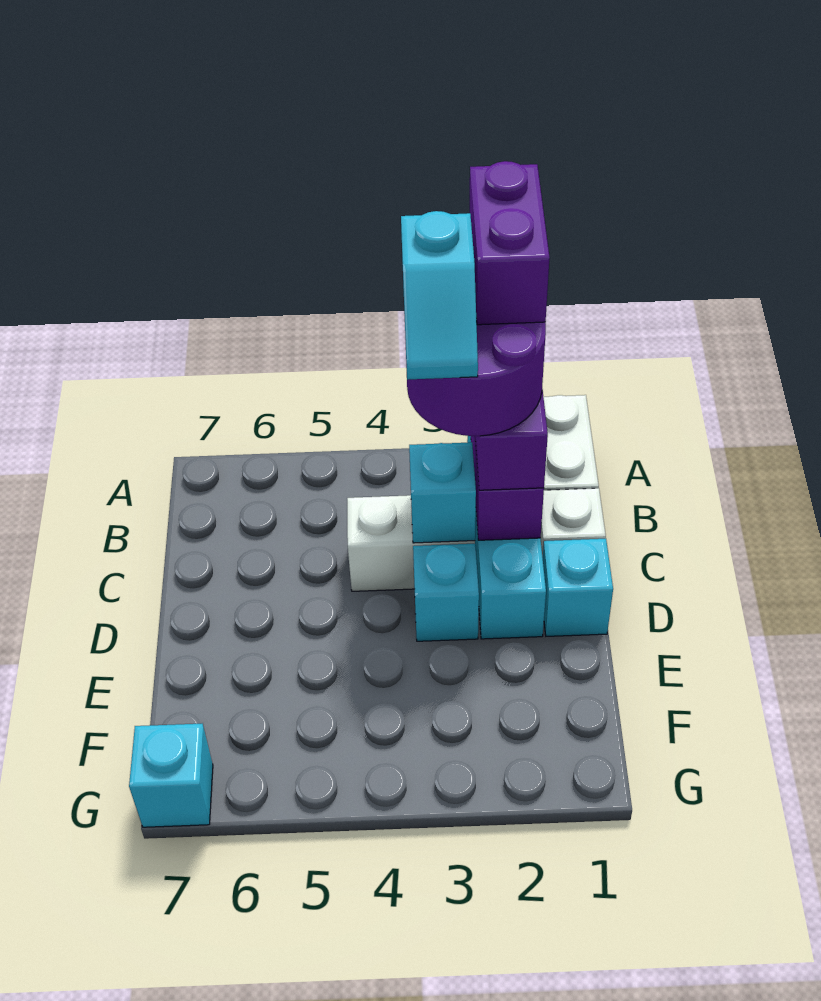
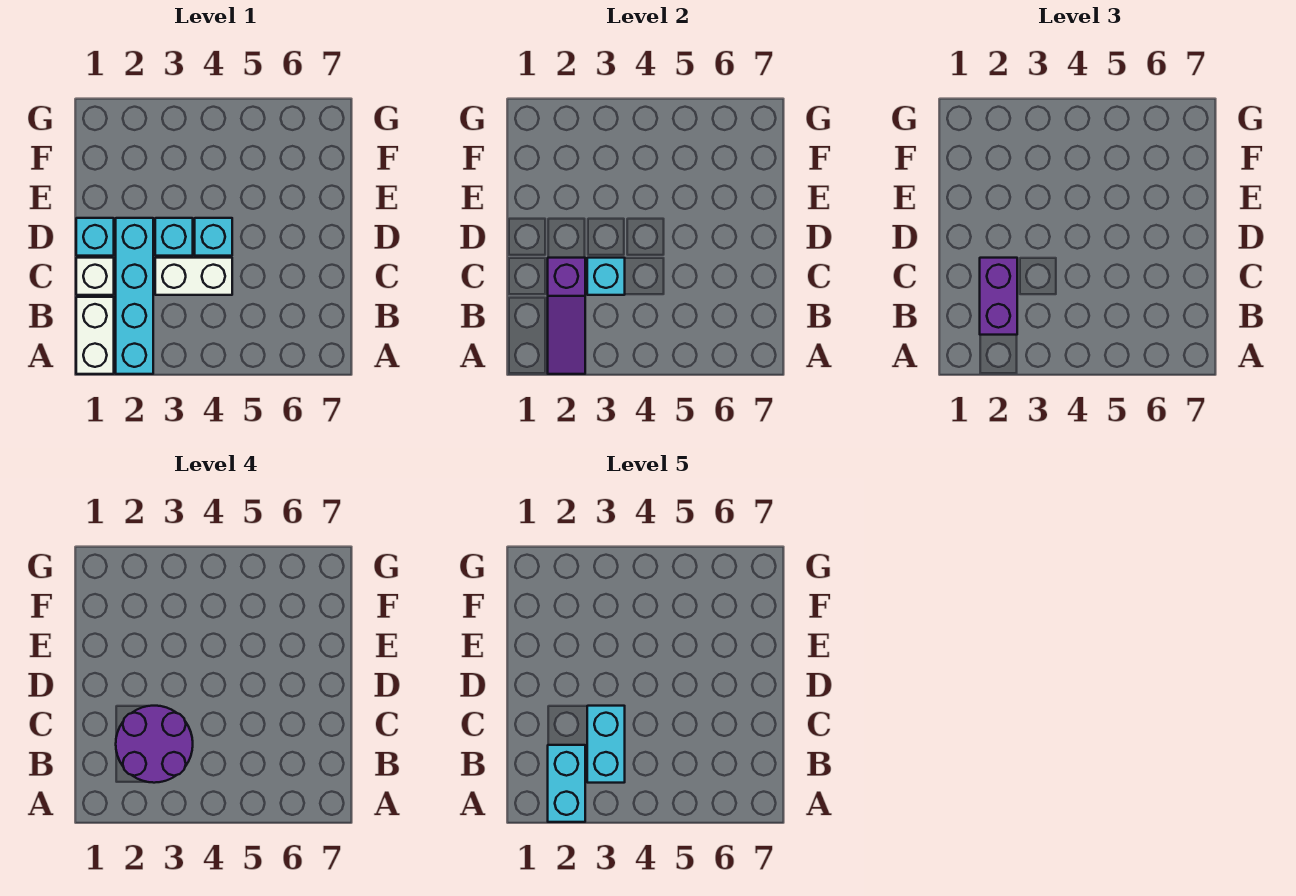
purple brick A2:B2 level 5 -> cyan brick A2:B2 level 5
cyan slope B3:C3 level 5 top B -> cyan brick B3:C3 level 5
cyan brick G7 level 1 -> cyan brick D4 level 1

